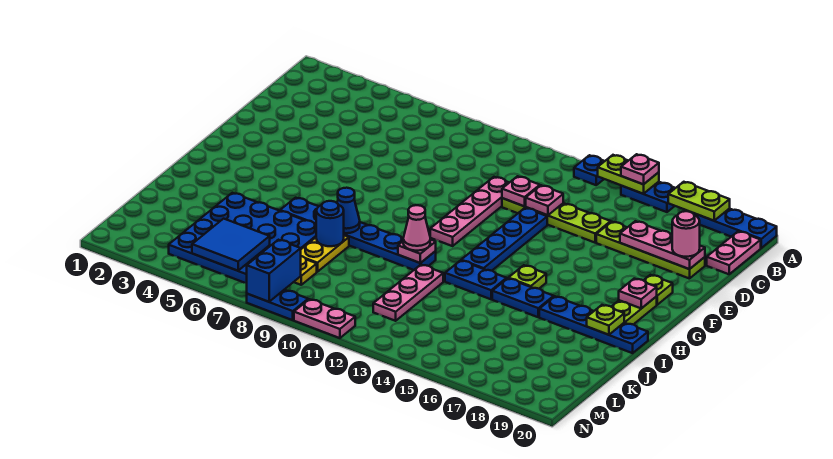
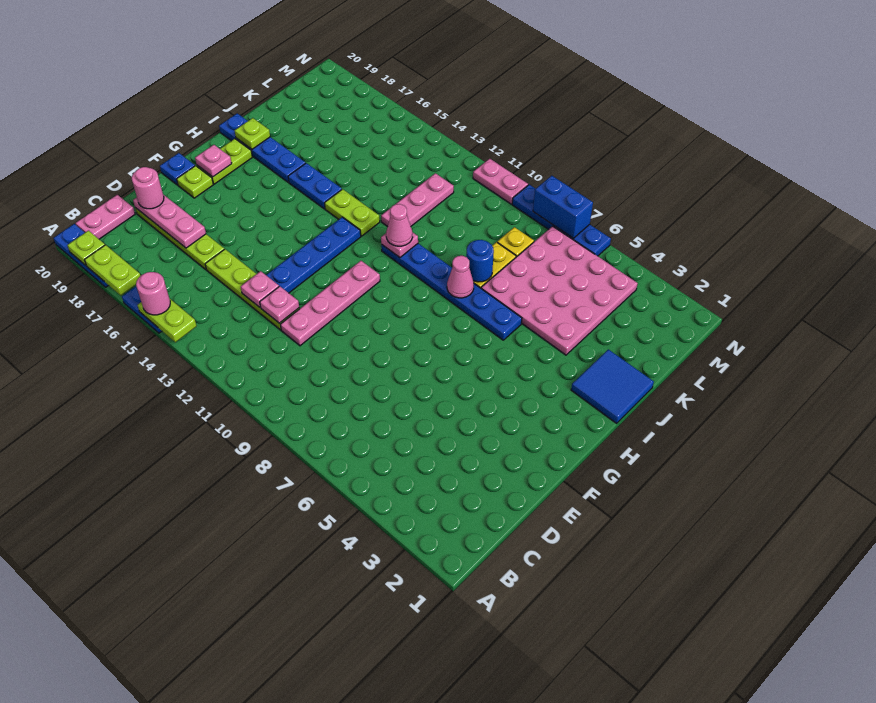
blue plate A13 level 1 -> blue plate F20 level 1
pink plate A15 level 3 -> pink round brick A15 level 3
lime plate H15 level 1 -> lime plate A19 level 2
blue cone I8 level 2 -> pink cone I8 level 2
blue plate I13:I14 level 1 -> lime plate I13:I14 level 1
blue plate J4:M7 level 1 -> pink plate J4:M7 level 1
blue tile L5:M6 level 2 -> blue tile I1:J2 level 1
blue brick M8:N8 level 2 -> blue brick N7:N8 level 2
blue plate N8:N9 level 1 -> blue plate N6:N9 level 1

